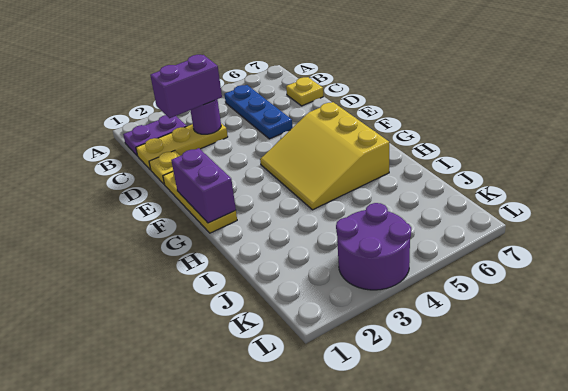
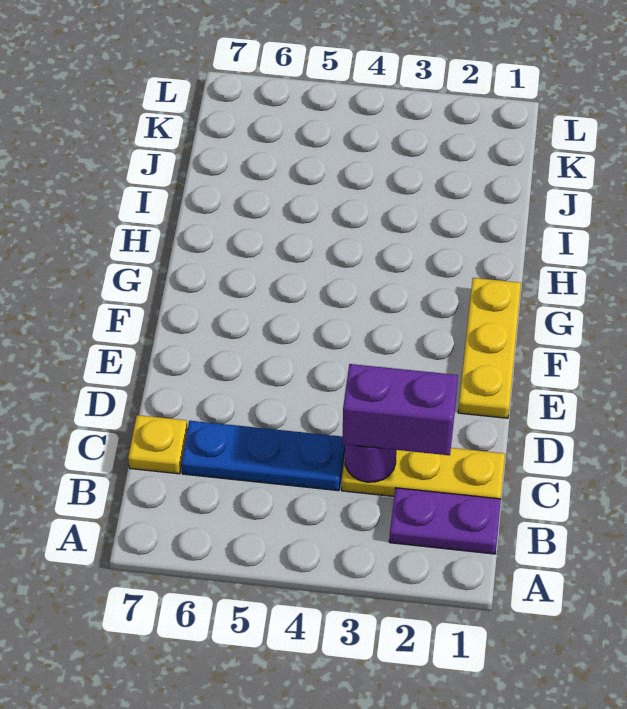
blue plate B5:D5 level 1 -> blue plate C4:C6 level 1
yellow plate D1 level 1 -> none
purple brick F1:G1 level 2 -> none
yellow slope F4:H6 level 1 top 6 -> none
purple round brick K3:L4 level 1 -> none

